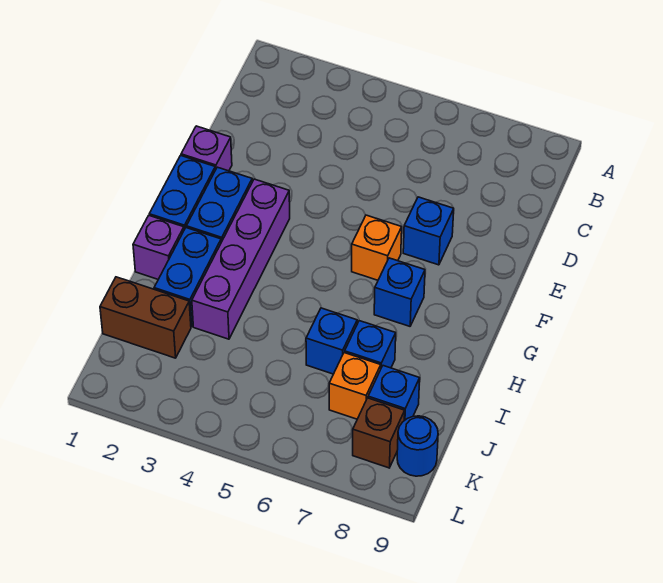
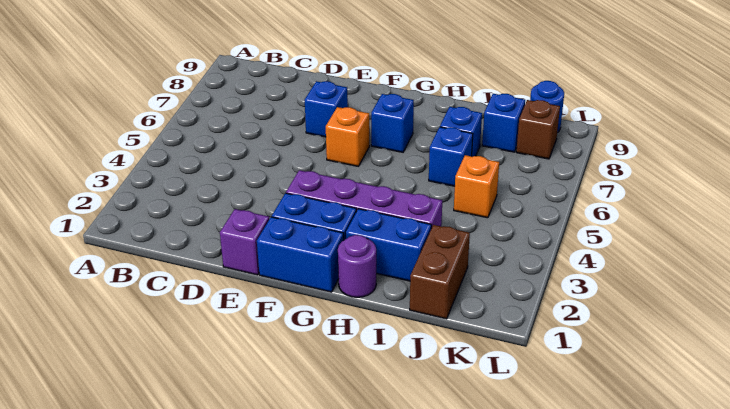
purple brick H1 level 1 -> purple round brick H1 level 1
orange brick J7 level 1 -> orange brick J5 level 1

